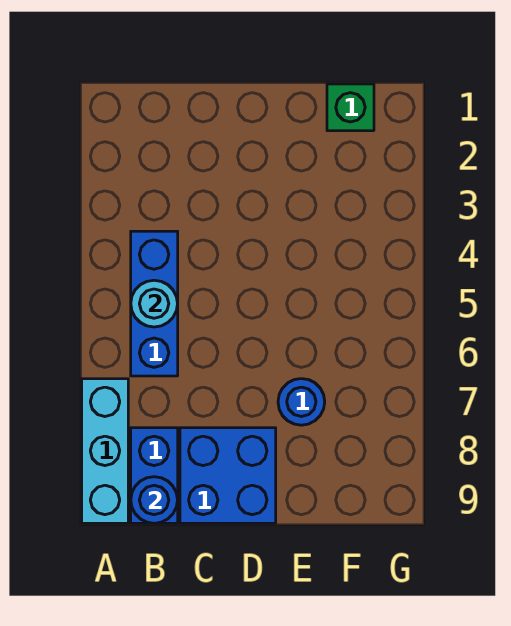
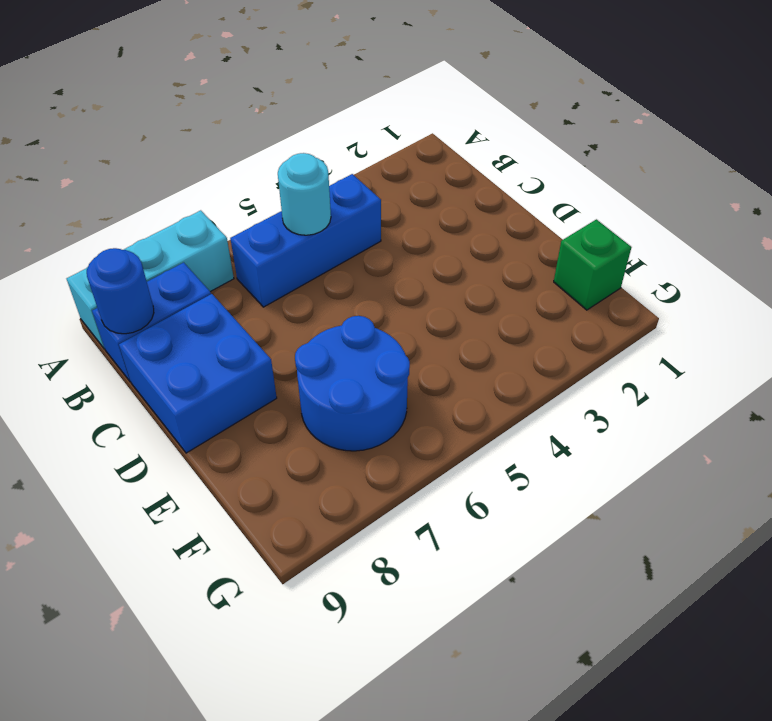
blue round brick E7 level 1 -> blue round brick E6:F7 level 1

